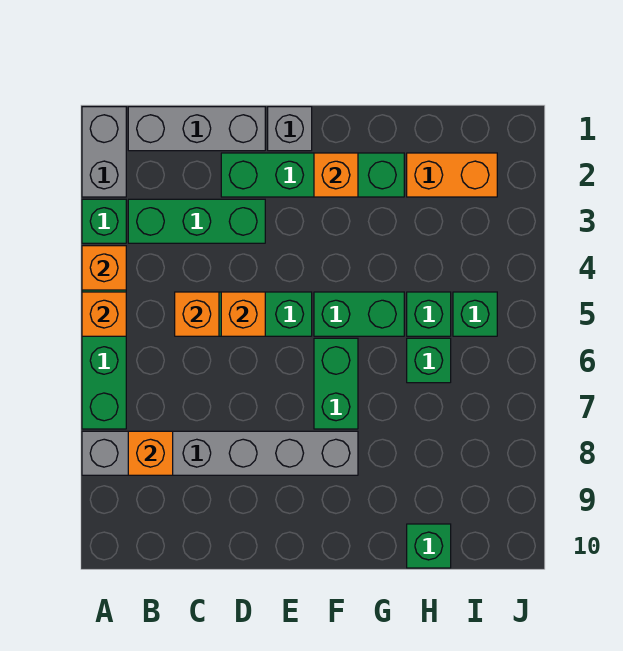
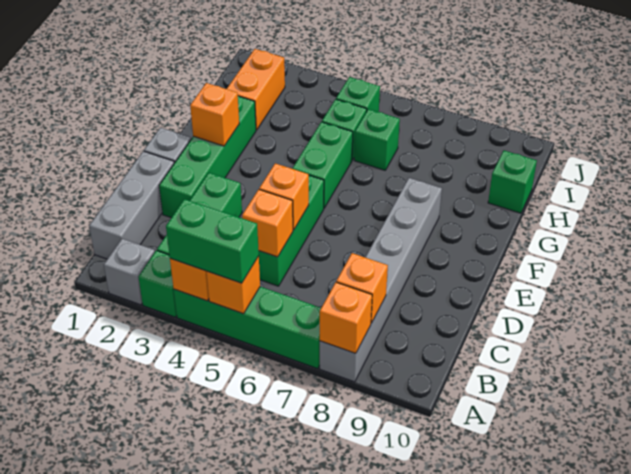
grey brick A1:A2 level 1 -> grey brick A2 level 1
none -> orange brick A8 level 2
green brick F6:F7 level 1 -> green brick A4:A5 level 3

